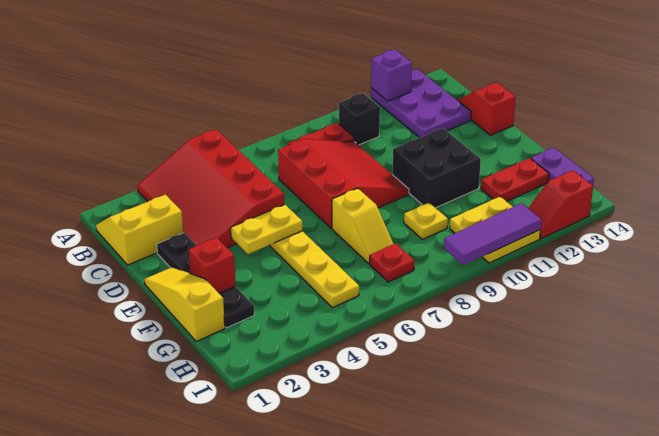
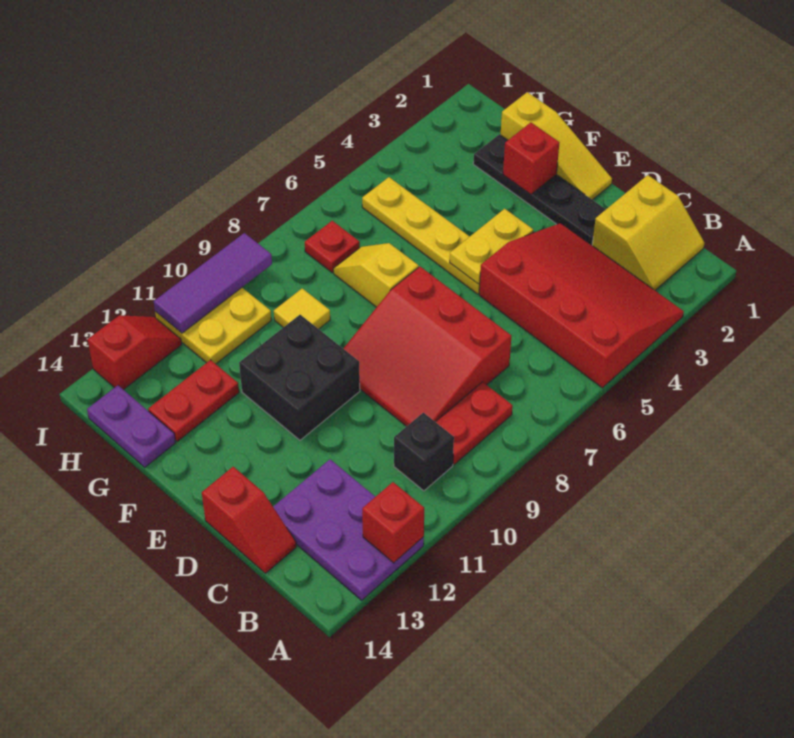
purple brick A12 level 2 -> red brick A12 level 2
yellow plate G9 level 1 -> yellow tile G9 level 1

